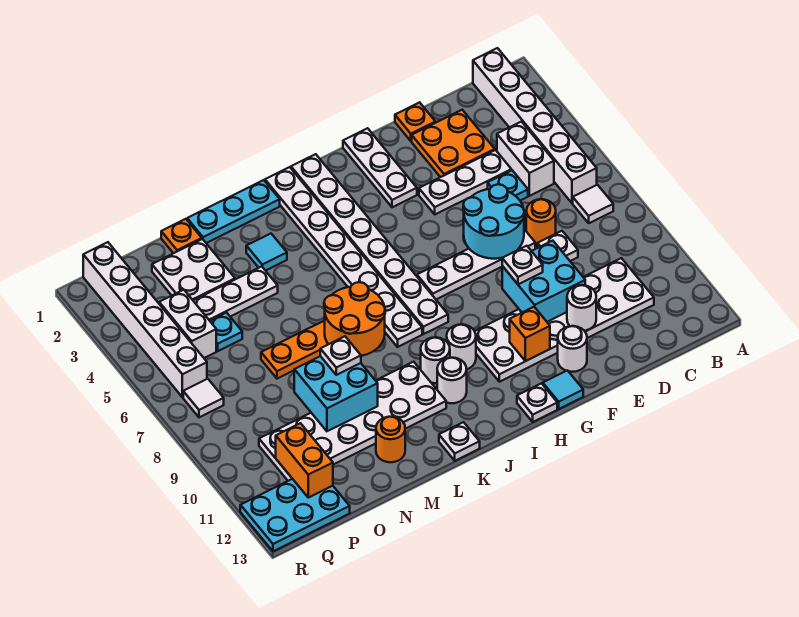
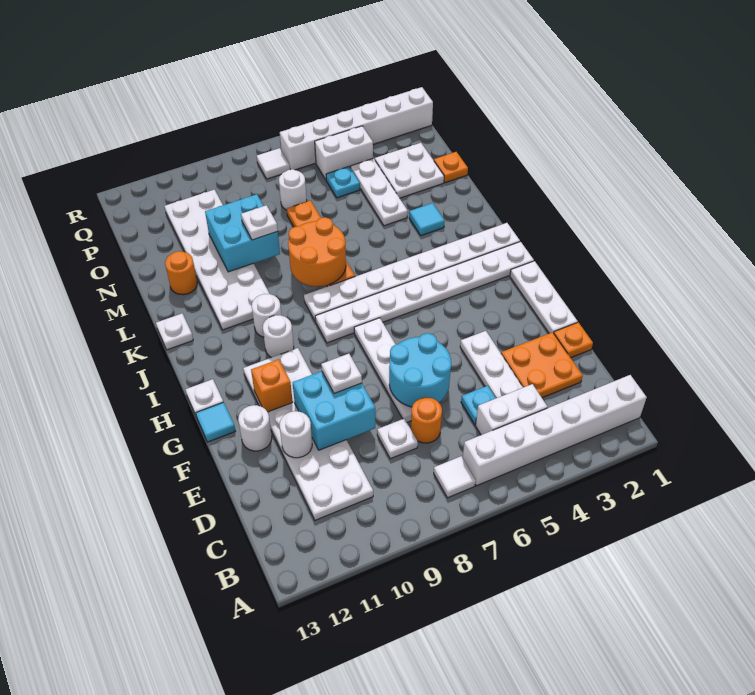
white plate G1:G3 level 1 -> white plate F1:H1 level 1
white round brick J11 level 1 -> white round brick O7 level 1
cyan plate K1:M1 level 1 -> none
orange brick P11:P12 level 2 -> none
cyan plate P12:R13 level 1 -> none

